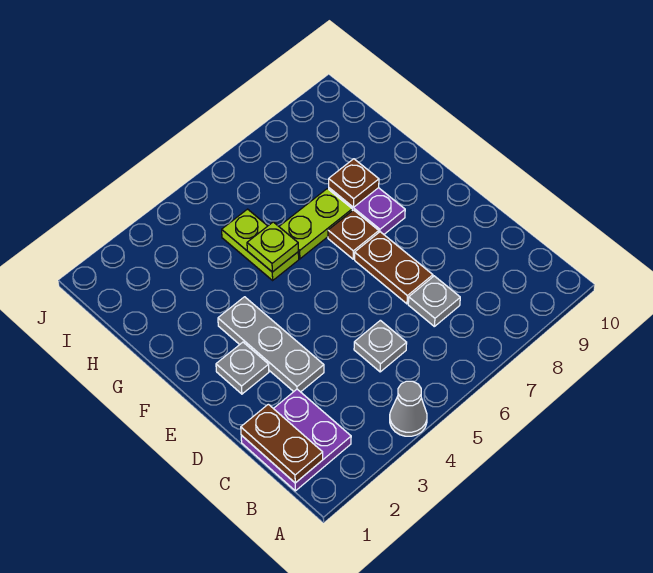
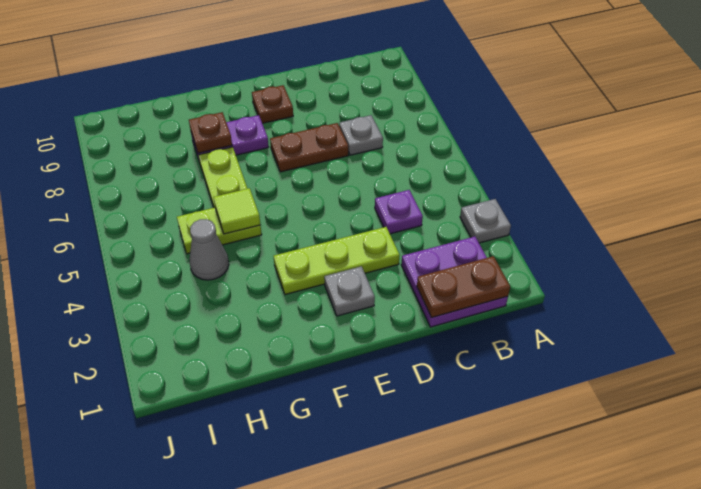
grey cone A4 level 1 -> grey cone H4 level 1
none -> purple plate C4 level 1
grey plate C5 level 1 -> grey plate A3 level 1
grey plate D3:F3 level 1 -> lime plate D3:F3 level 1
brown plate F7 level 1 -> brown plate E9 level 1
lime plate G5 level 2 -> lime tile G5 level 2

